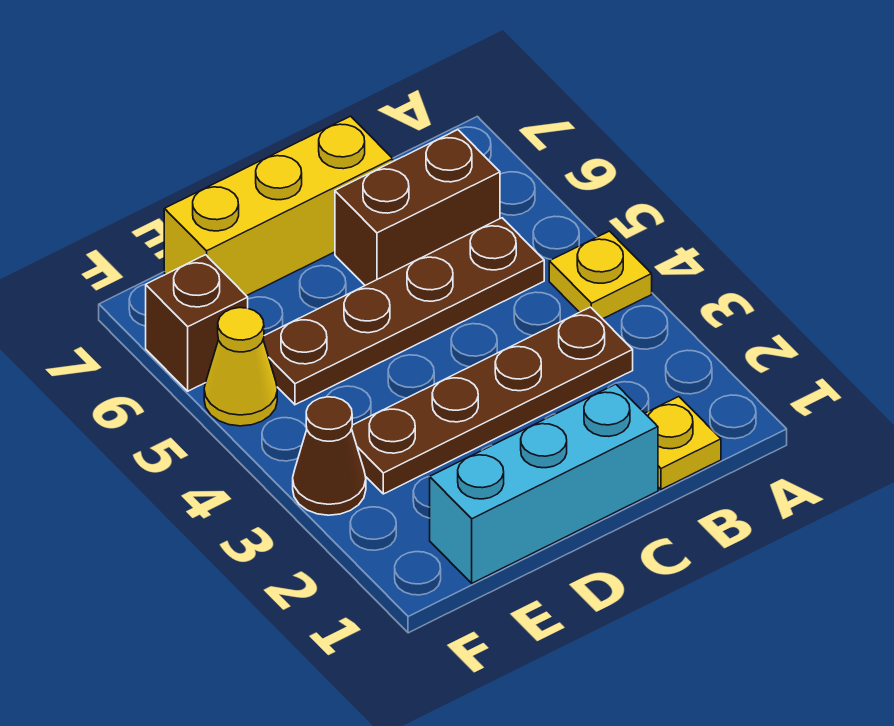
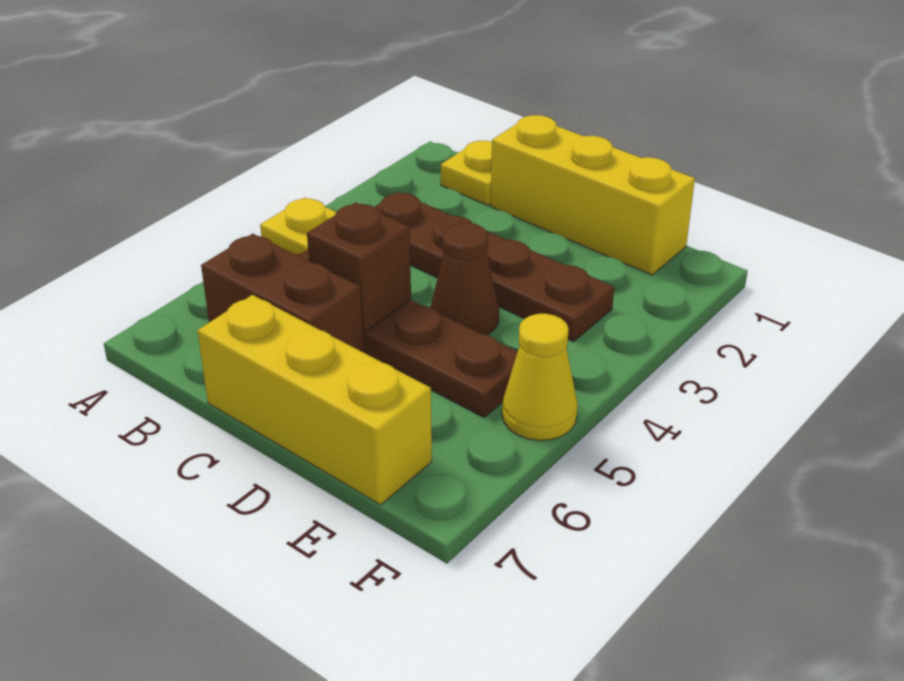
cyan brick C1:E1 level 1 -> yellow brick C1:E1 level 1
brown cone F3 level 1 -> brown cone D4 level 1
brown brick F6 level 1 -> brown brick C5 level 2

